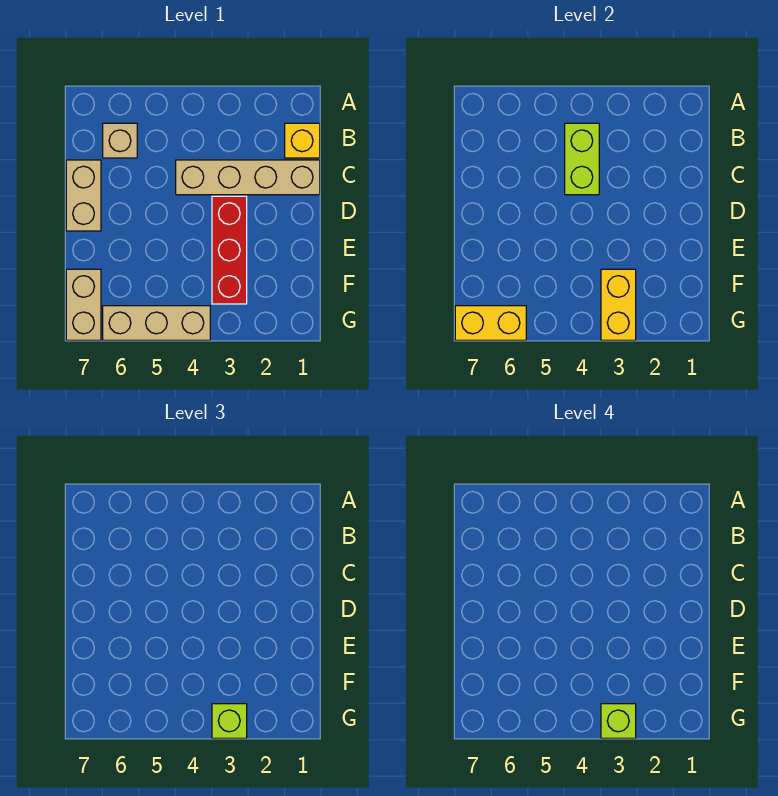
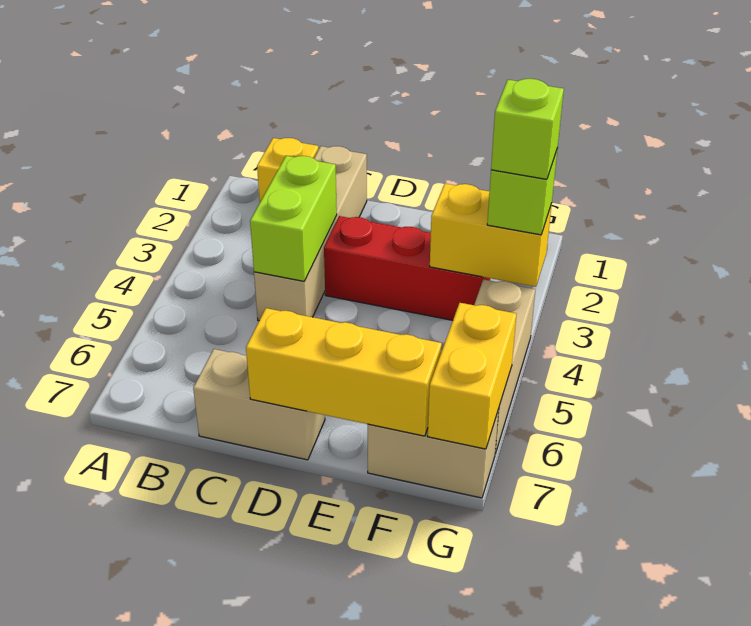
lime brick B4:C4 level 2 -> lime brick C3:C4 level 2
tan brick B6 level 1 -> none
none -> yellow brick D7:F7 level 2

